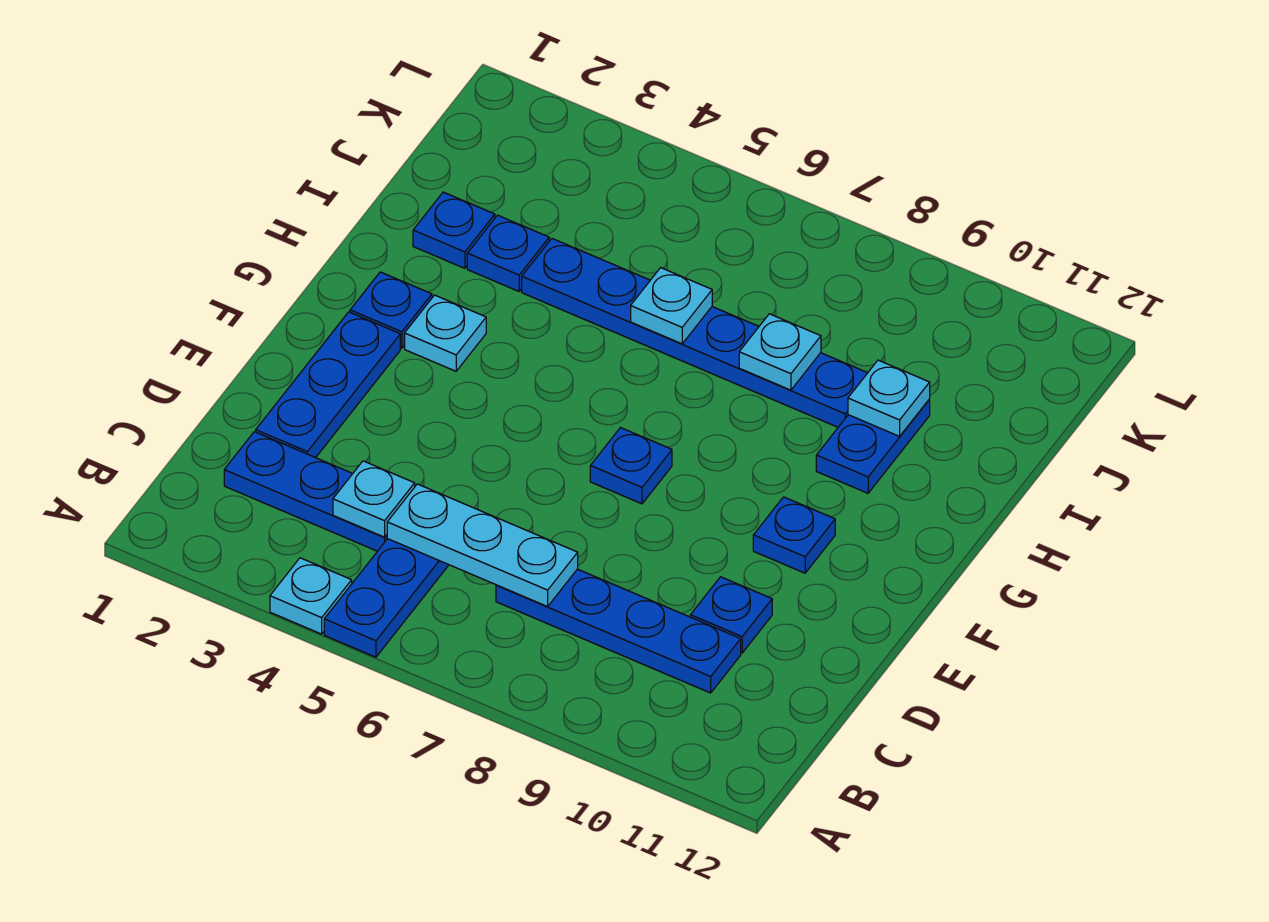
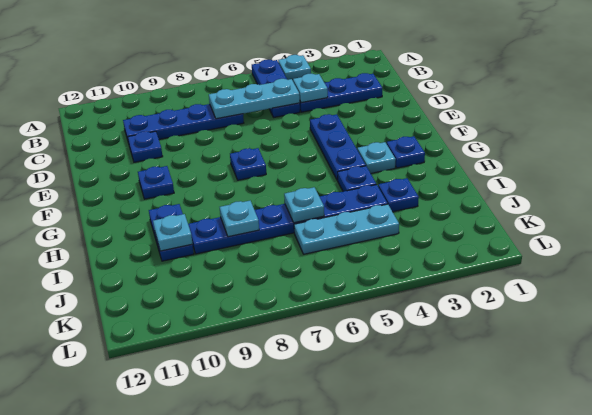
blue plate D2:F2 level 1 -> blue plate E4:G4 level 1
blue plate I2 level 1 -> blue plate H4 level 1
none -> cyan plate J4:J6 level 1

